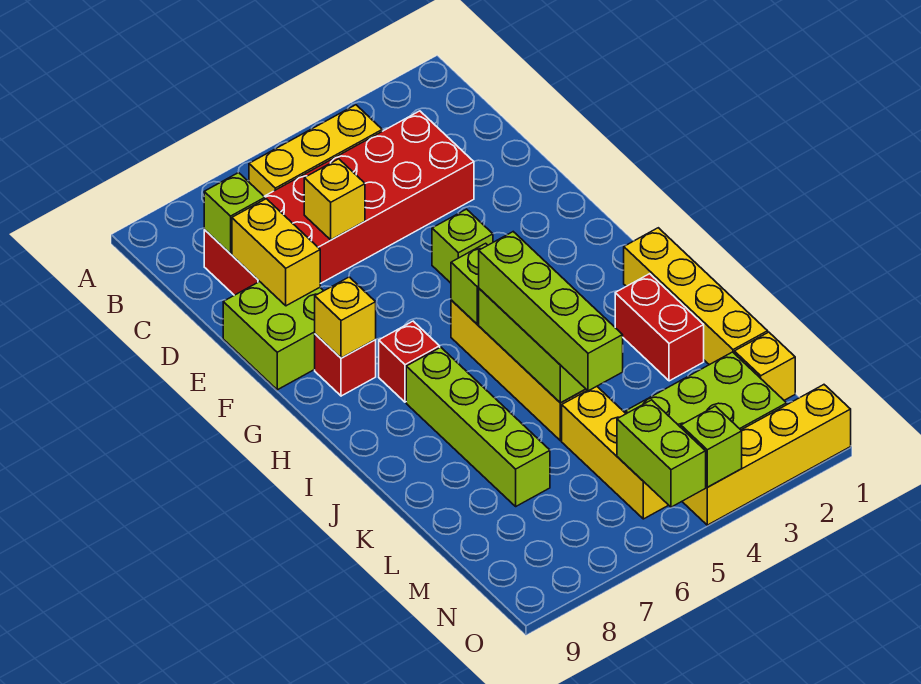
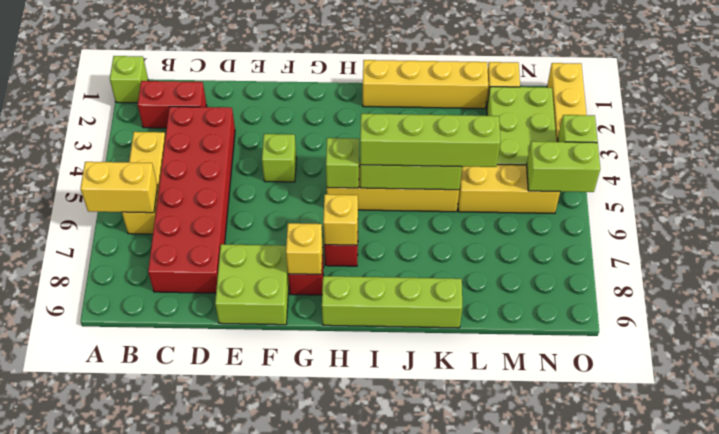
lime brick C8 level 2 -> lime brick A1 level 1
yellow brick D6 level 2 -> yellow brick H7 level 2
yellow brick D8:E8 level 2 -> yellow brick A6:B6 level 2
lime brick I7:L7 level 1 -> lime brick H9:K9 level 1
red brick J2:K2 level 1 -> red brick B2:C2 level 1

